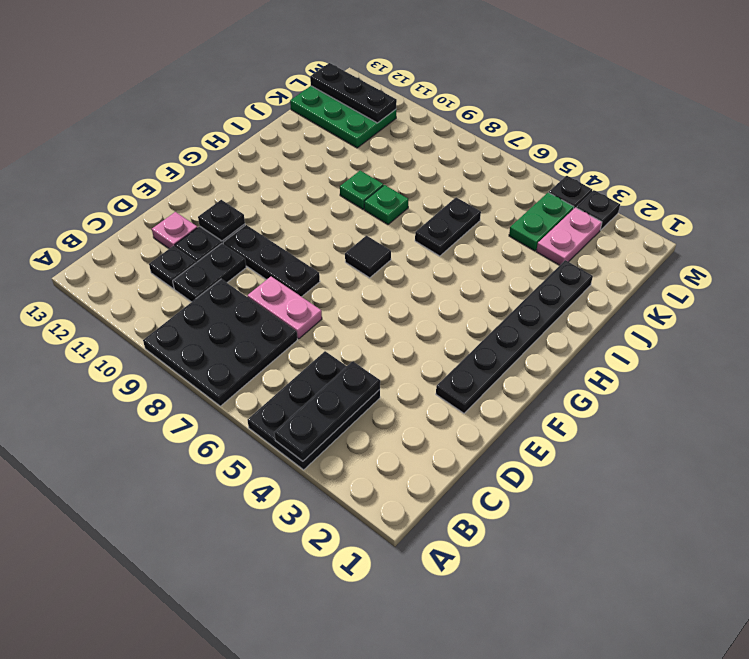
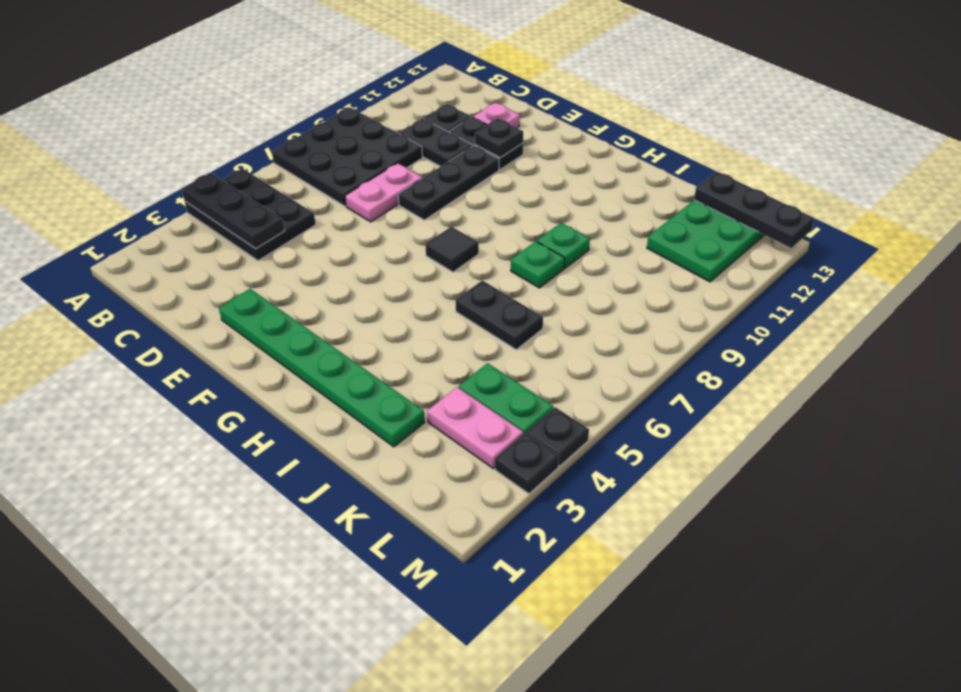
black plate E2:J2 level 1 -> green plate E2:J2 level 1
black plate L11:L13 level 2 -> black plate K13:M13 level 2

